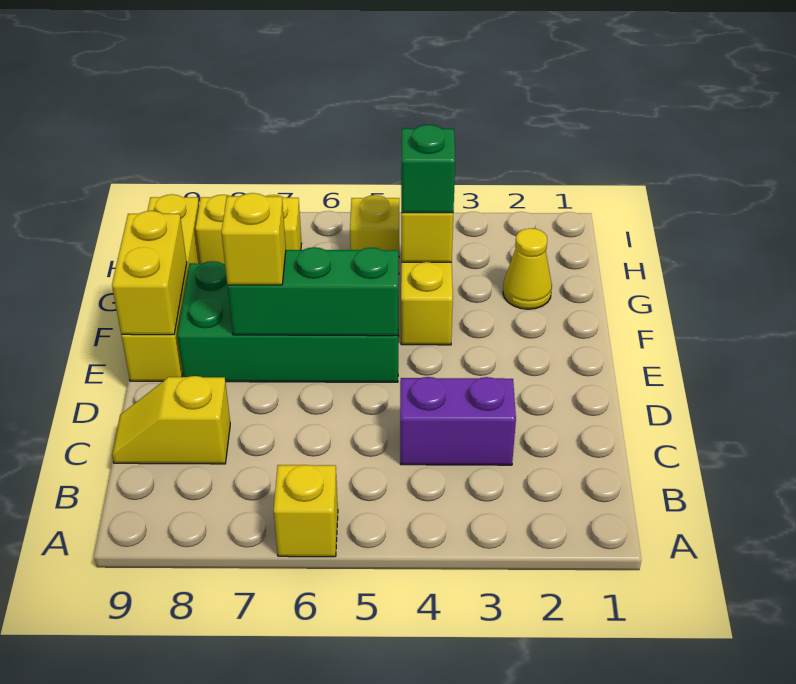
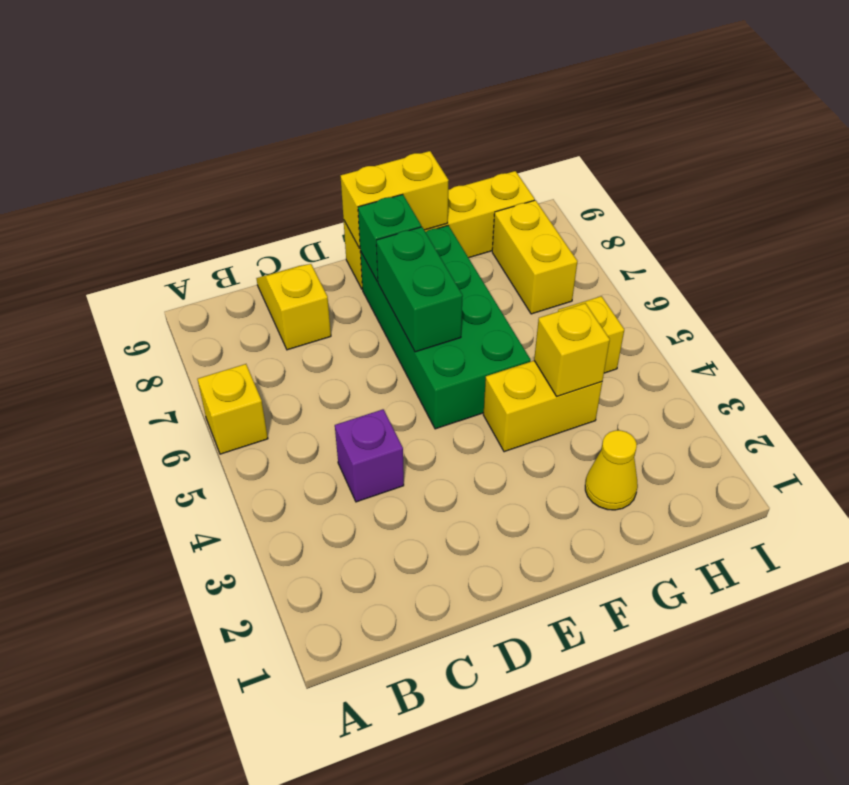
purple brick C3:C4 level 1 -> purple brick C4 level 1
green brick E5:E7 level 2 -> green brick E6:E7 level 2
yellow brick E7 level 3 -> none
green brick G4 level 3 -> green brick E8 level 2

